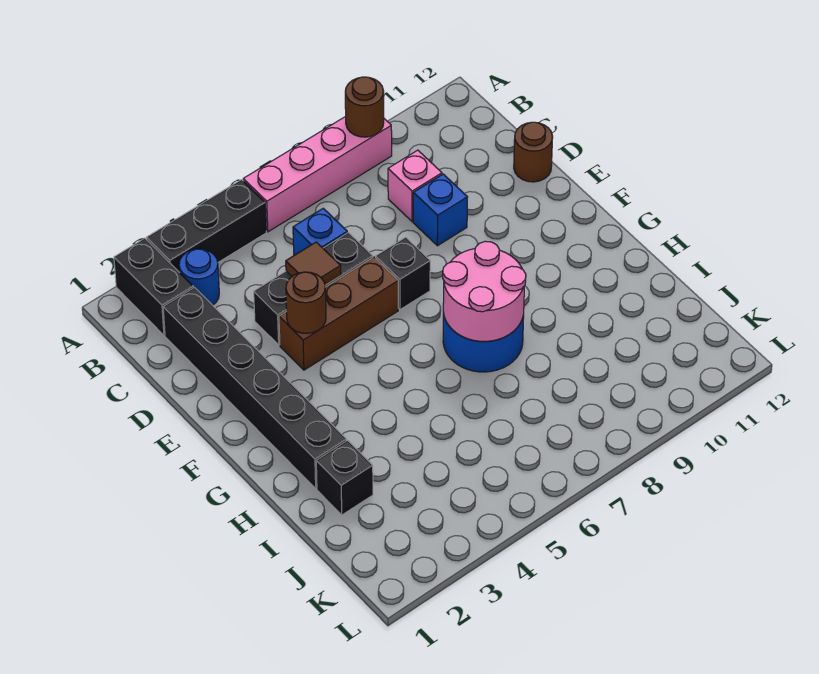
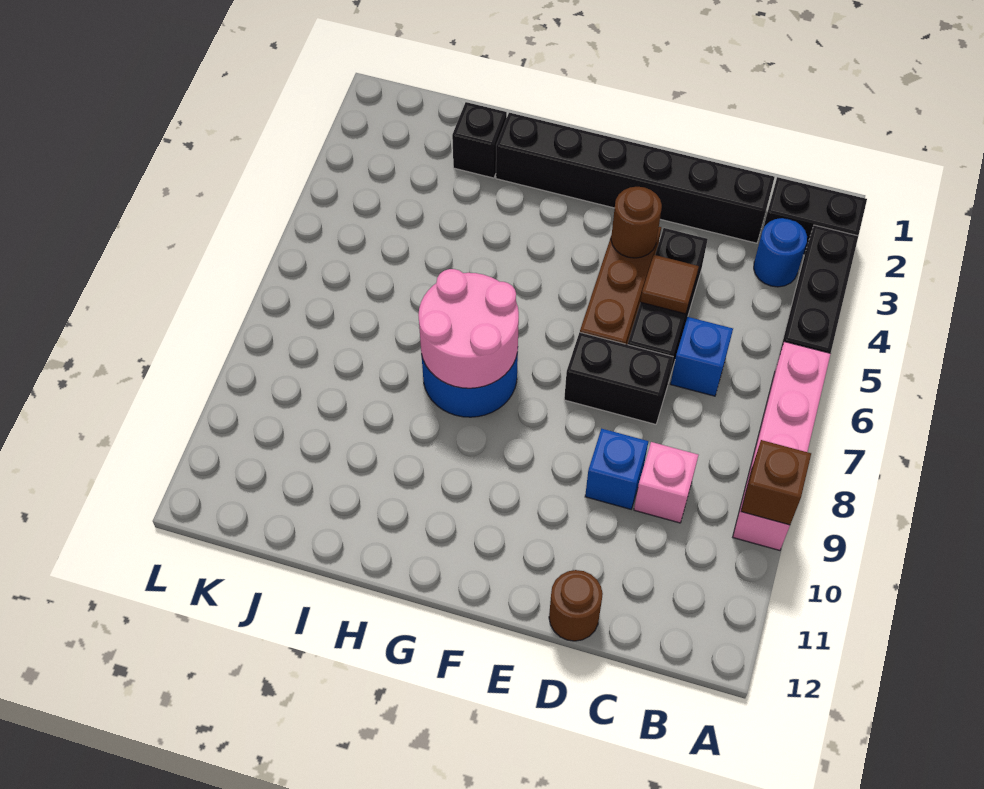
brown round brick A9 level 2 -> brown brick A9 level 2
black brick E7 level 1 -> black brick D7:E7 level 1

